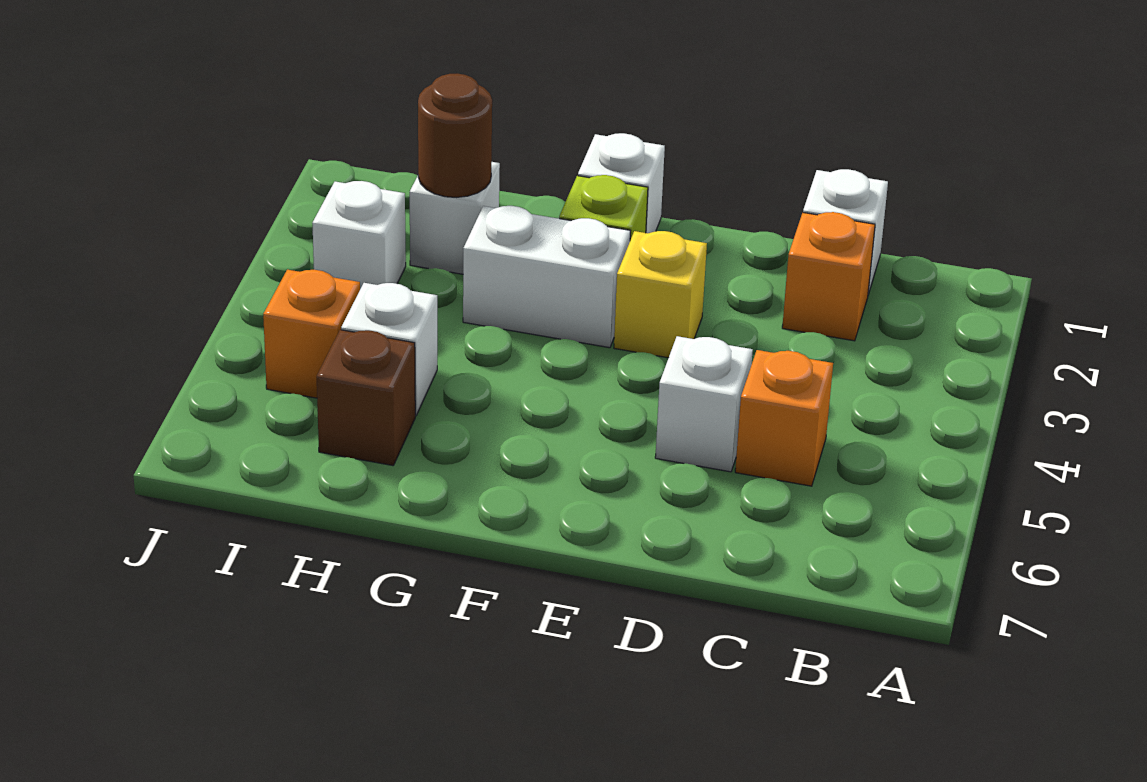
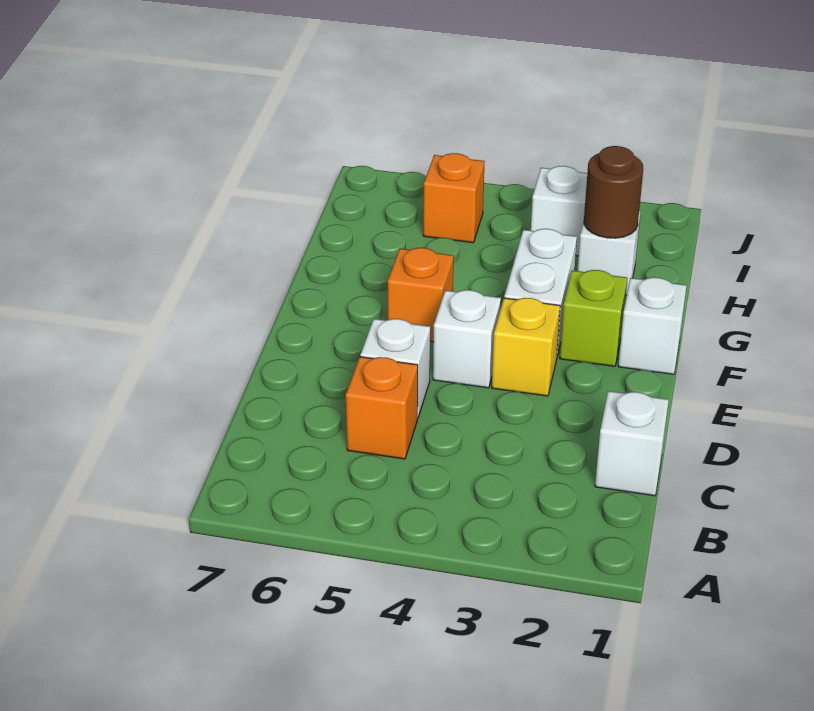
orange brick C2 level 1 -> orange brick F5 level 1
white brick H5 level 1 -> white brick E4 level 1
brown brick H6 level 1 -> none

